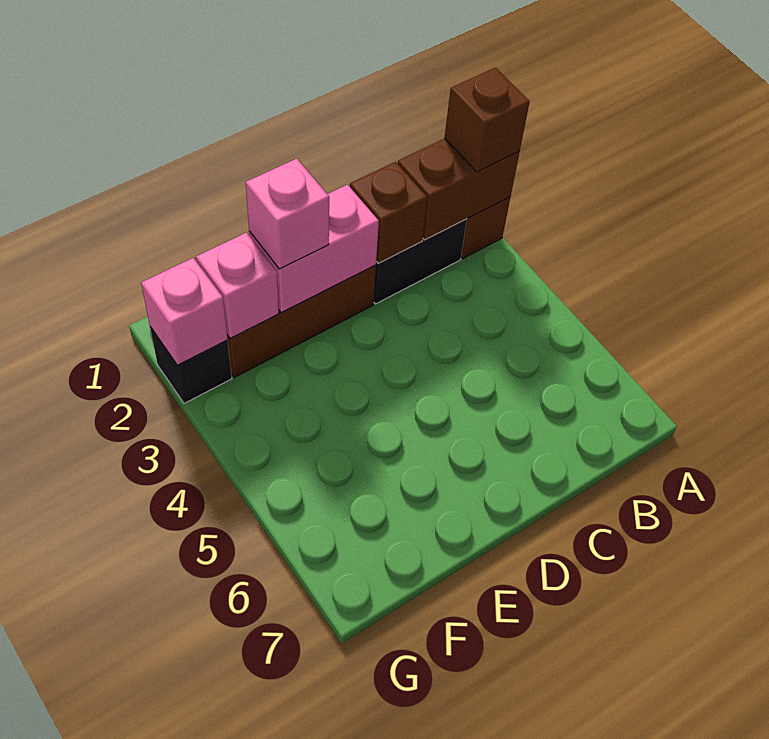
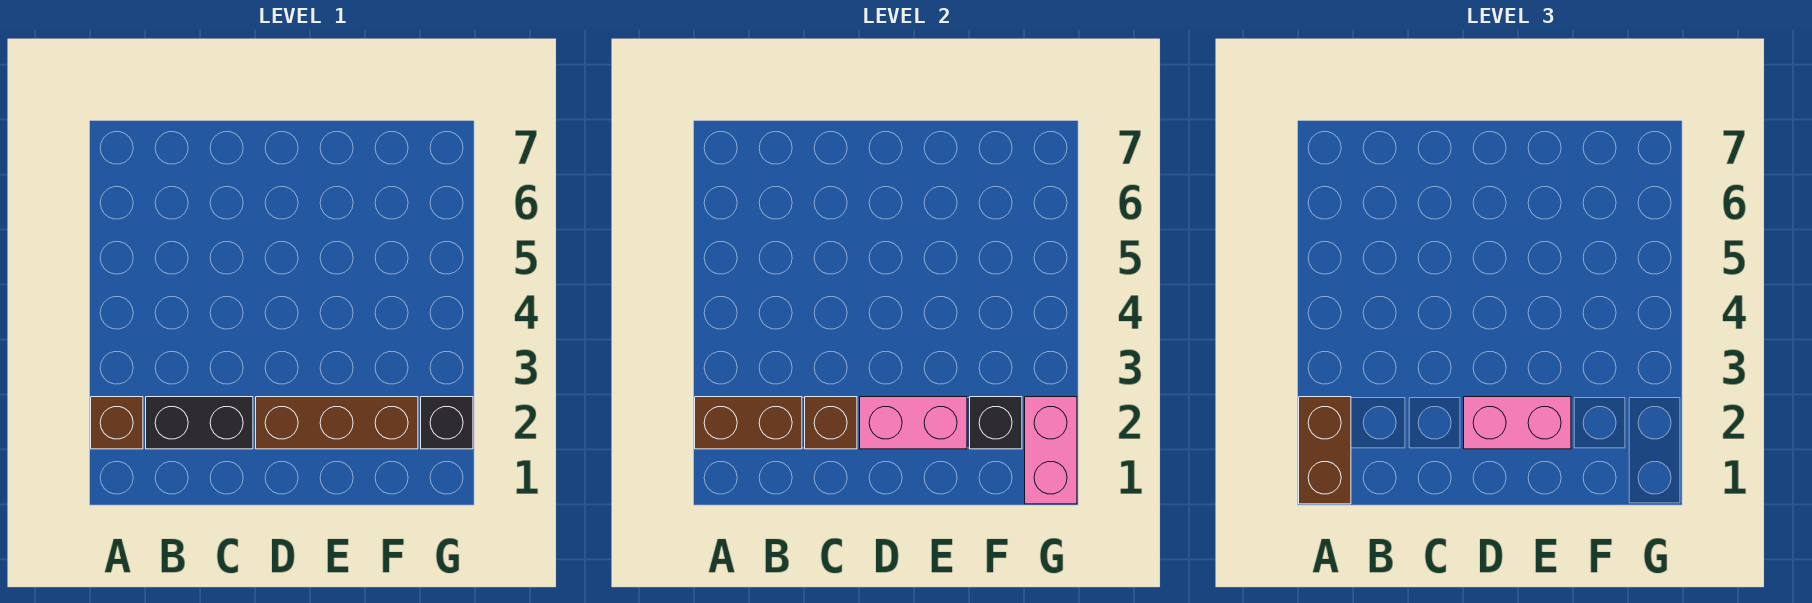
brown brick A2 level 3 -> brown brick A1:A2 level 3
pink brick E2 level 3 -> pink brick D2:E2 level 3
pink brick F2 level 2 -> black brick F2 level 2
pink brick G2 level 2 -> pink brick G1:G2 level 2

